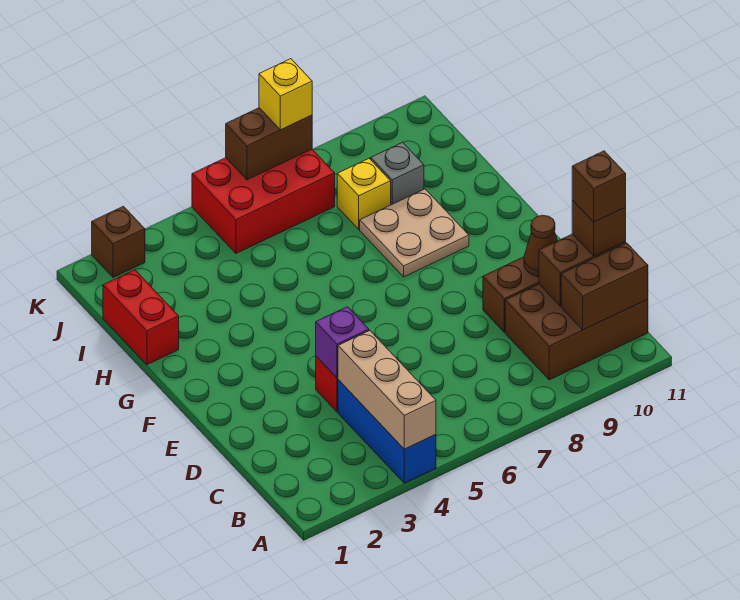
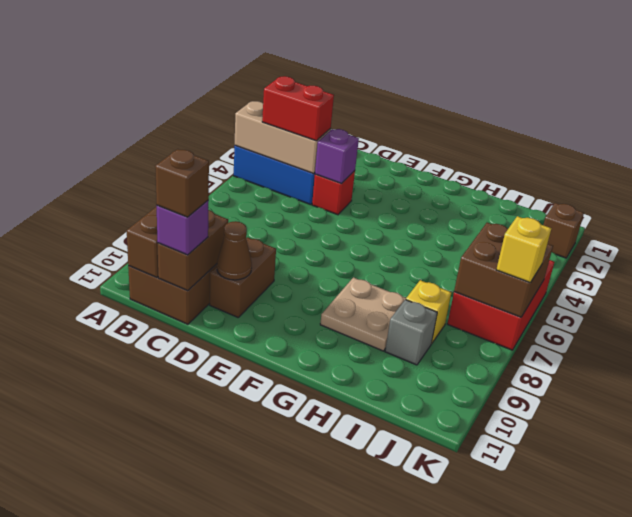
brown brick C11 level 3 -> purple brick C11 level 3
red brick H1:I1 level 1 -> red brick B4:C4 level 3
brown brick K6:K7 level 2 -> brown brick J6:K7 level 2

